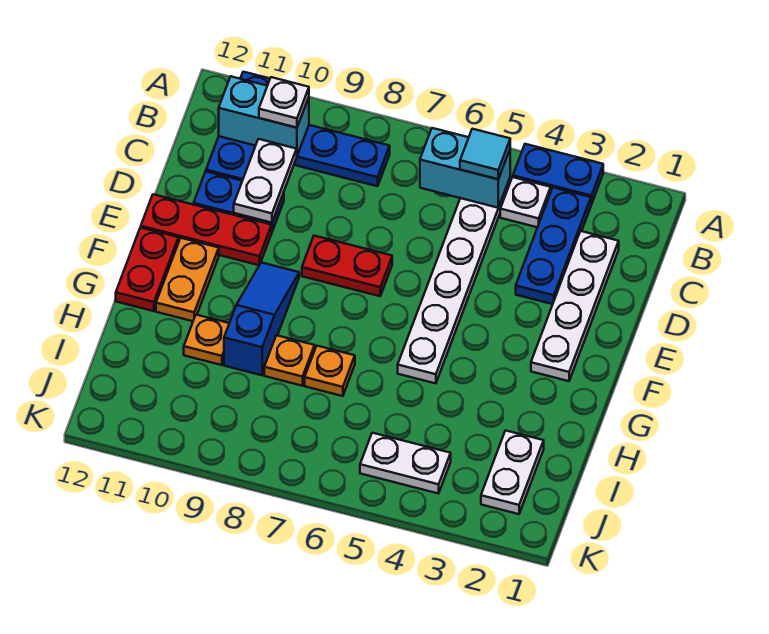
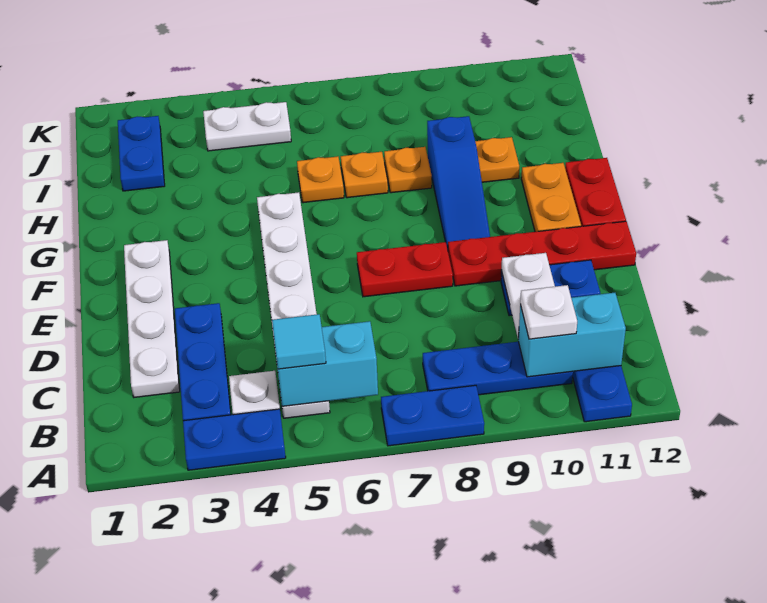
none -> blue plate A7:A8 level 1
red plate E10:E12 level 1 -> red plate E9:E12 level 1
none -> orange plate H6 level 1
white plate I2:J2 level 1 -> blue plate I2:J2 level 1

